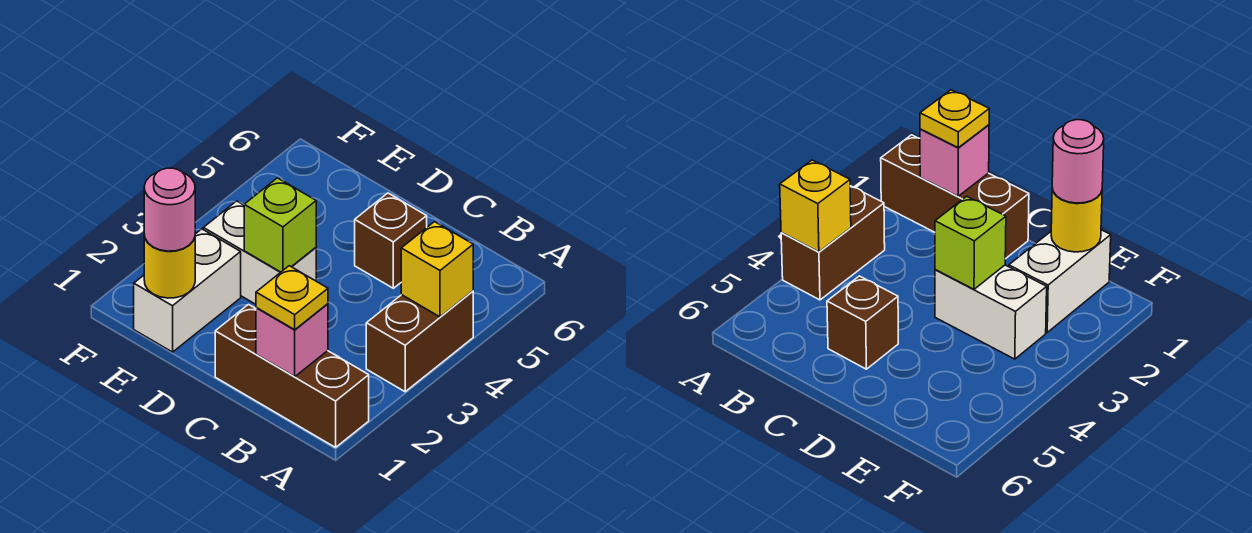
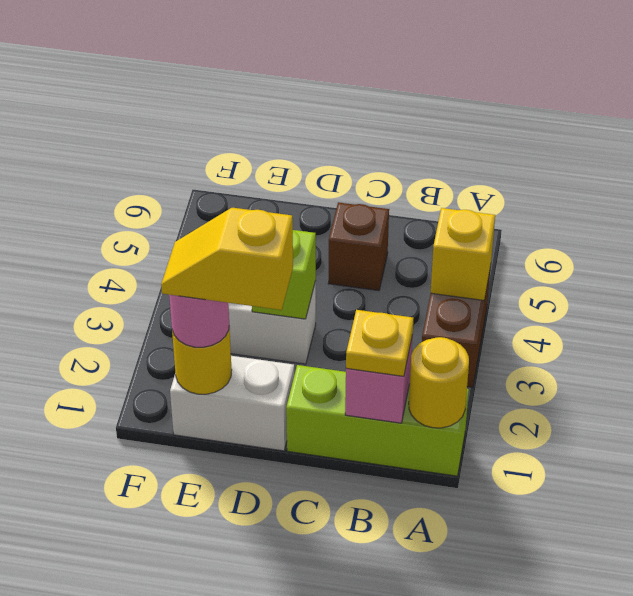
brown brick A1:C1 level 1 -> lime brick A1:C1 level 1
none -> yellow round brick A1 level 2
none -> yellow slope D1:E1 level 4 top D
white brick E1:E2 level 1 -> white brick D1:E1 level 1

